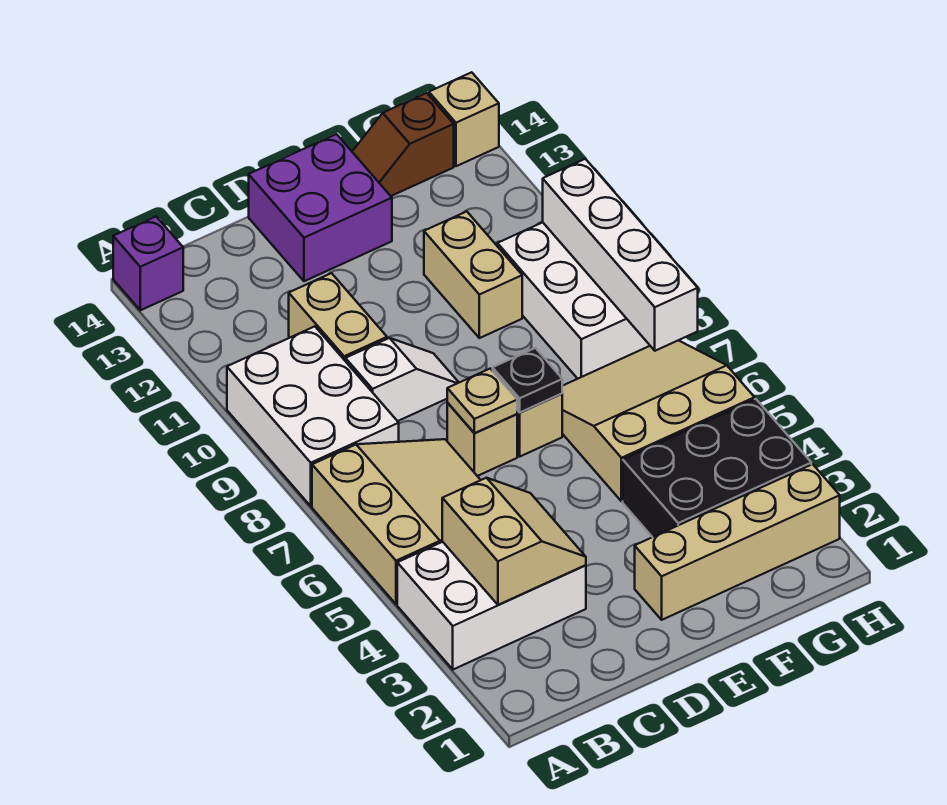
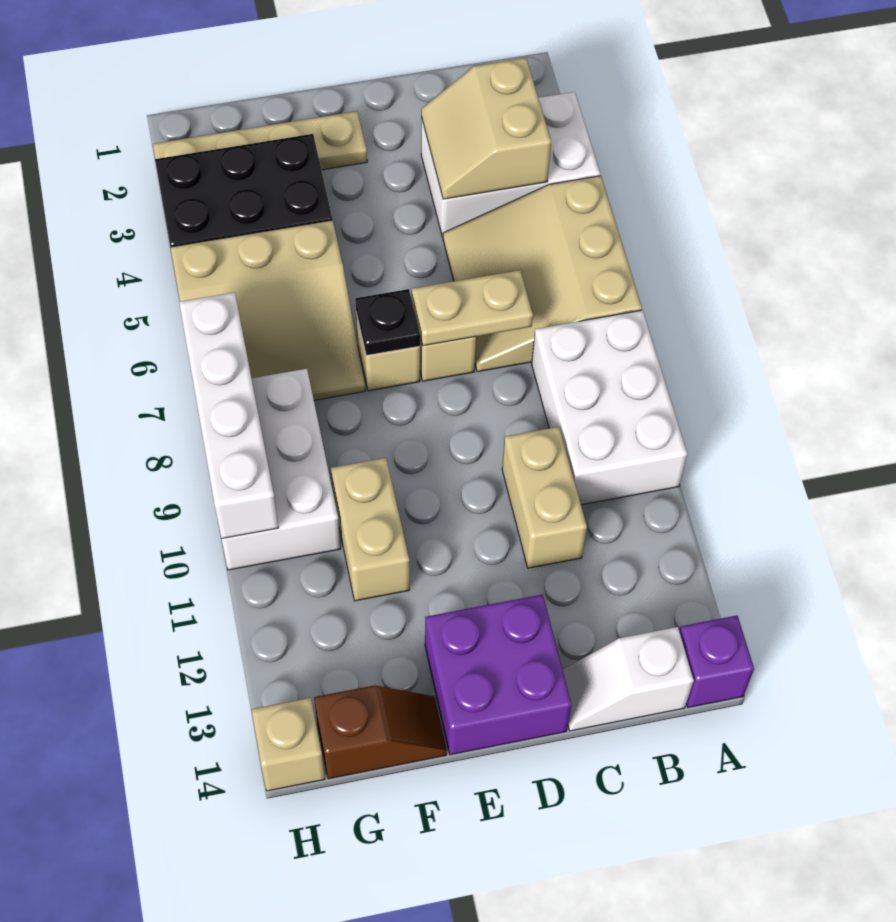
white slope C9:D9 level 1 top C -> white slope B14:C14 level 1 top B
tan plate D7 level 2 -> tan plate C7:D7 level 2
tan brick E2:H2 level 1 -> tan plate E2:H2 level 1

